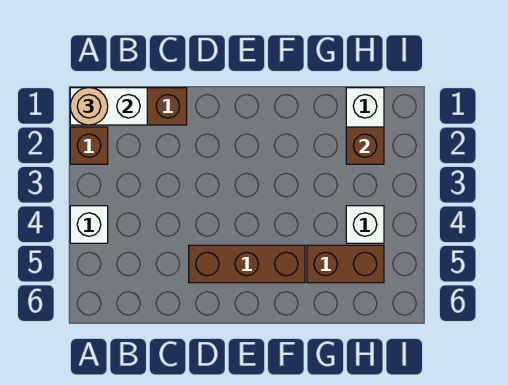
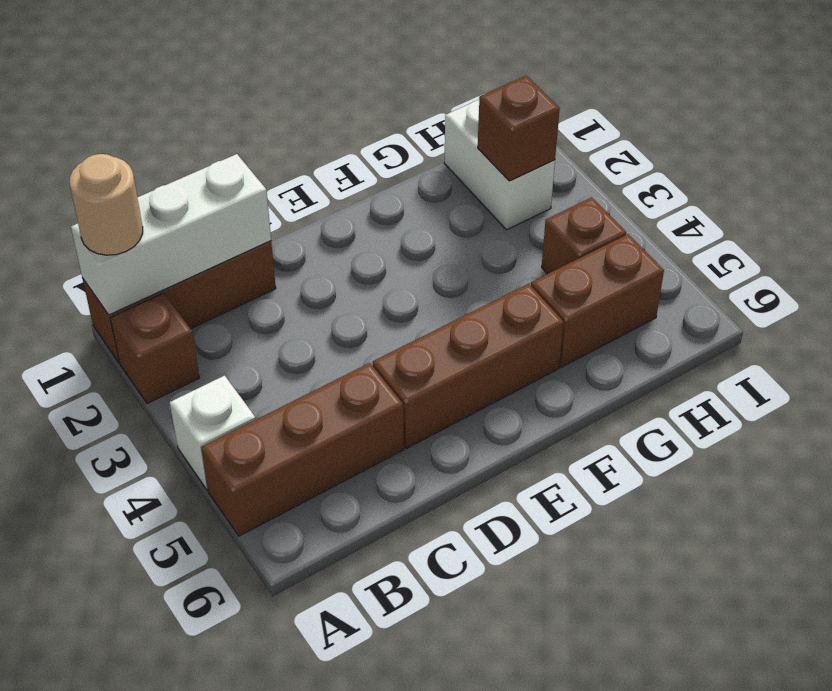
white brick A1:B1 level 2 -> white brick A1:C1 level 2
none -> brown brick A5:C5 level 1
white brick H4 level 1 -> brown brick H4 level 1

